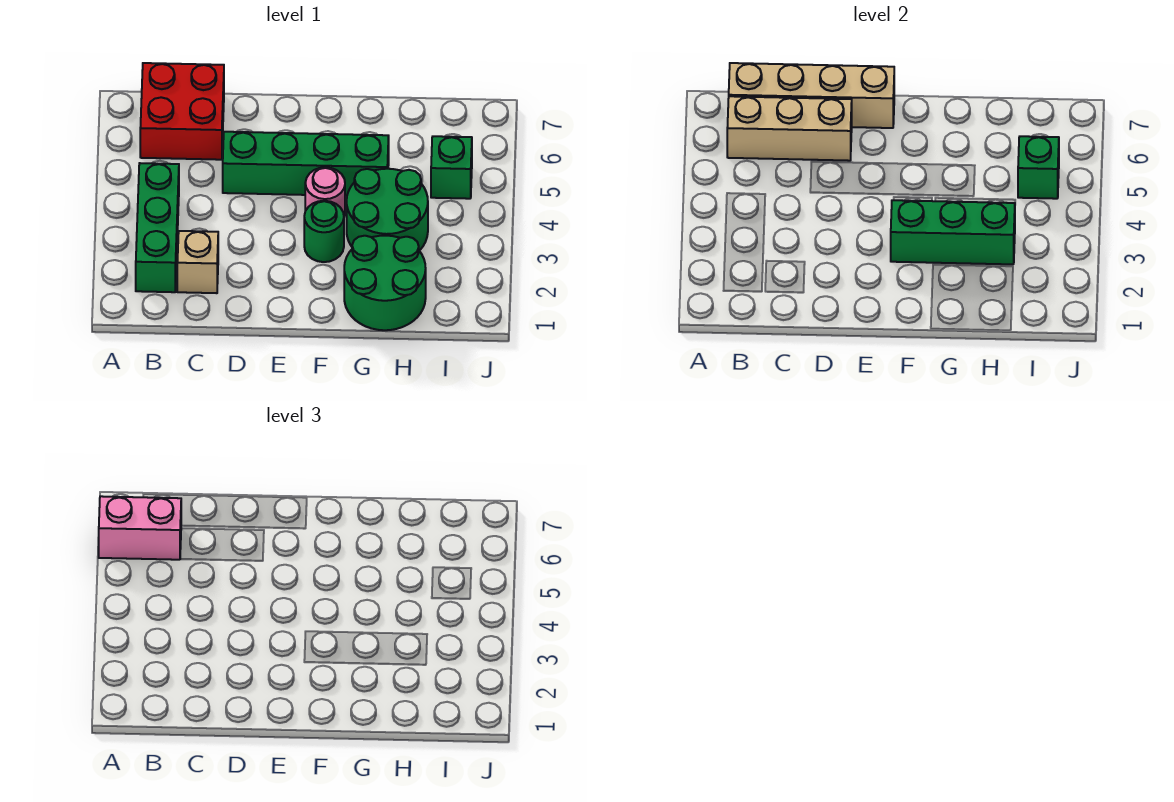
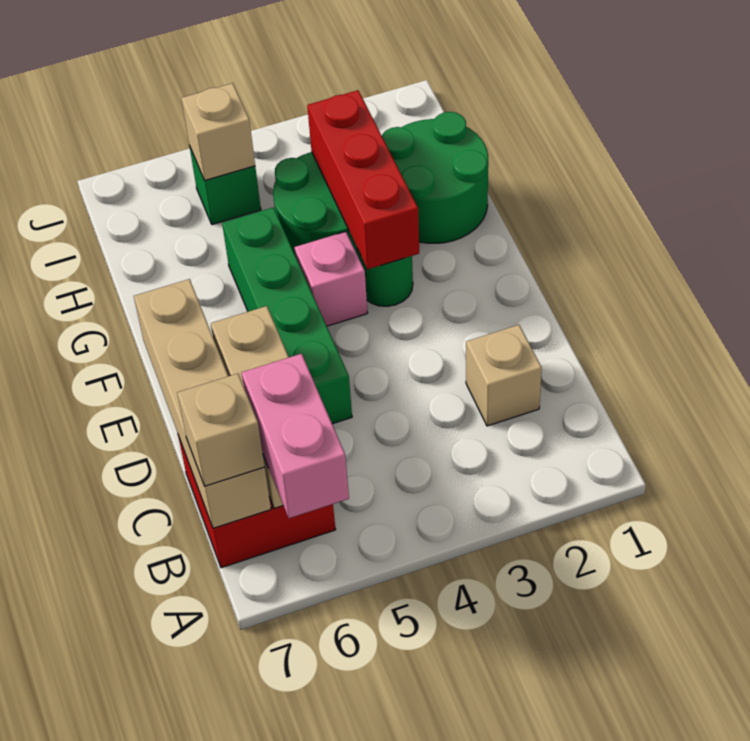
green brick B2:B4 level 1 -> none
none -> tan brick B7 level 3
green brick F3:H3 level 2 -> red brick F3:H3 level 2
pink round brick F4 level 1 -> pink brick F4 level 1
green brick I5 level 2 -> tan brick I5 level 2

